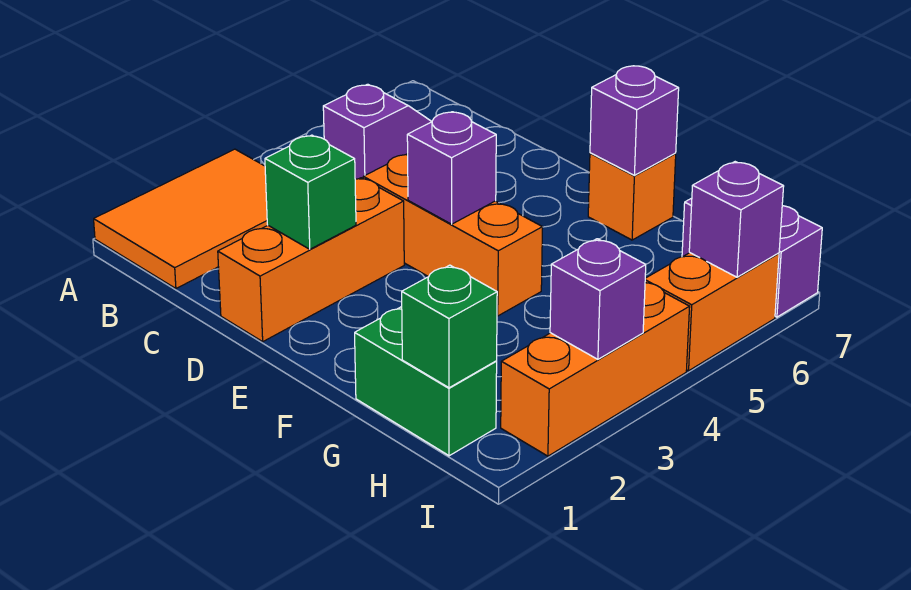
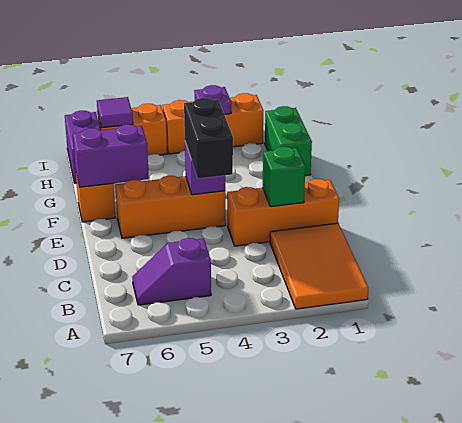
orange tile A1:B3 level 1 -> orange tile A1:C2 level 1
orange brick D4:F4 level 1 -> orange brick E4:E6 level 1
none -> black brick D4:E4 level 3
purple brick F7 level 2 -> purple brick F6:F7 level 2
green brick H1 level 2 -> none
purple brick I3 level 2 -> purple plate I3 level 2
purple brick I6 level 2 -> purple tile I6 level 2

